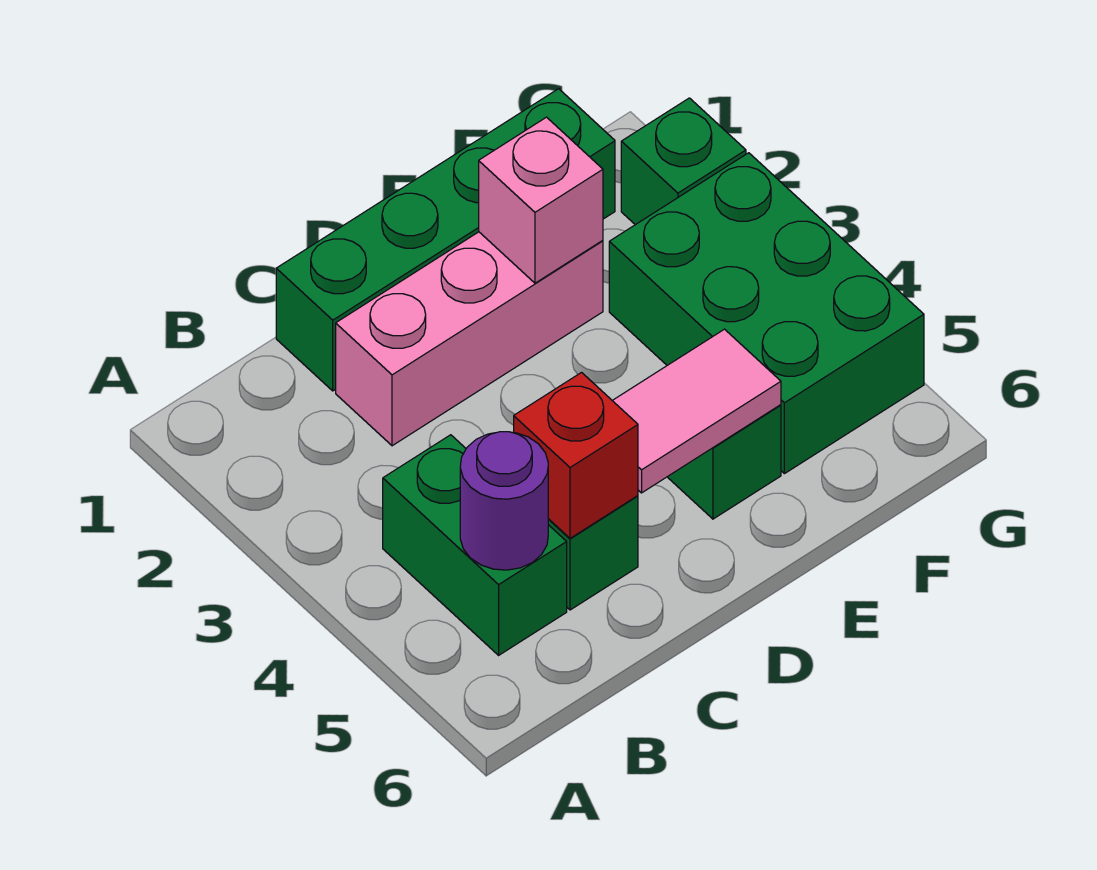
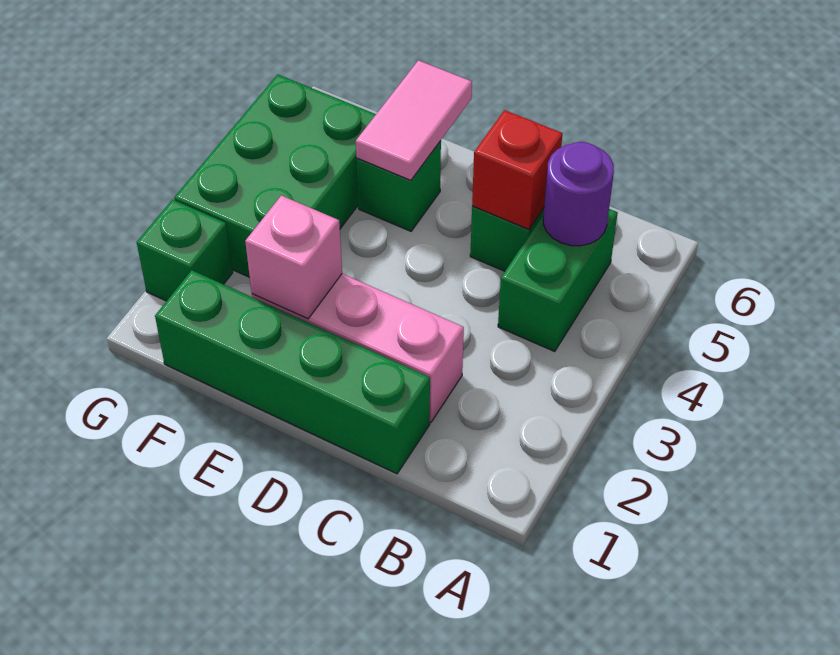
pink tile D5:E5 level 2 -> pink tile E5:E6 level 2

